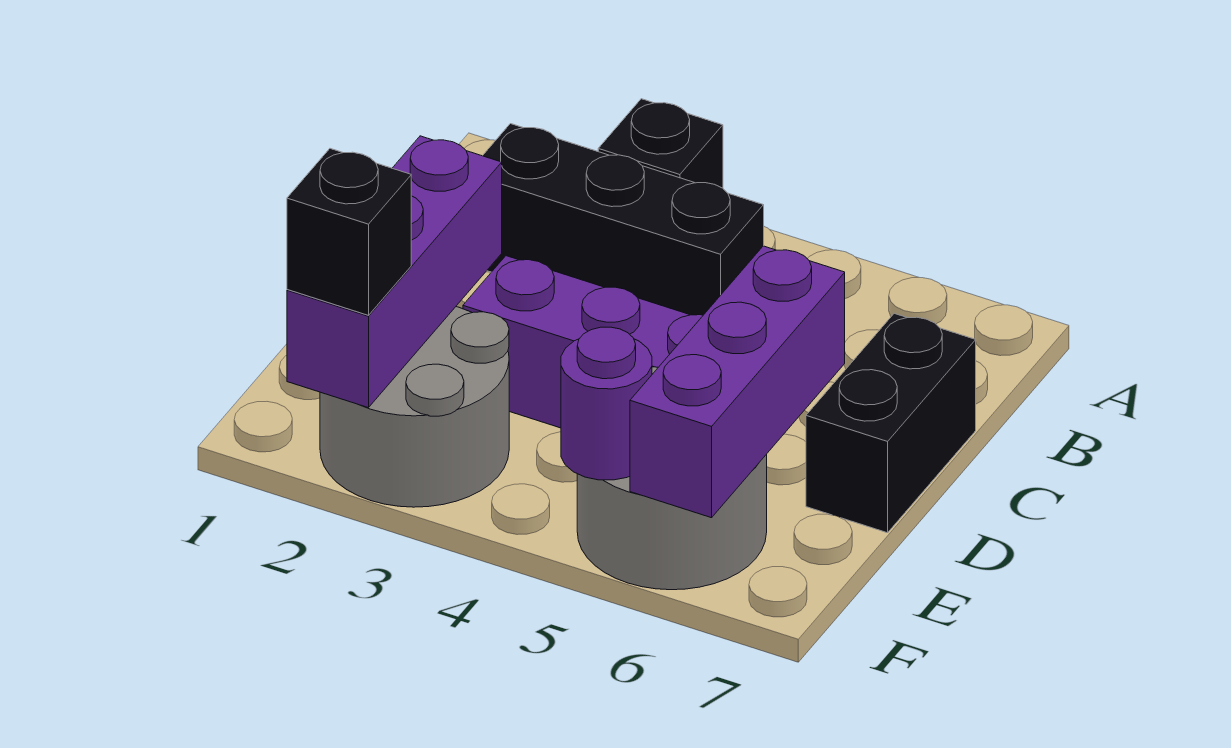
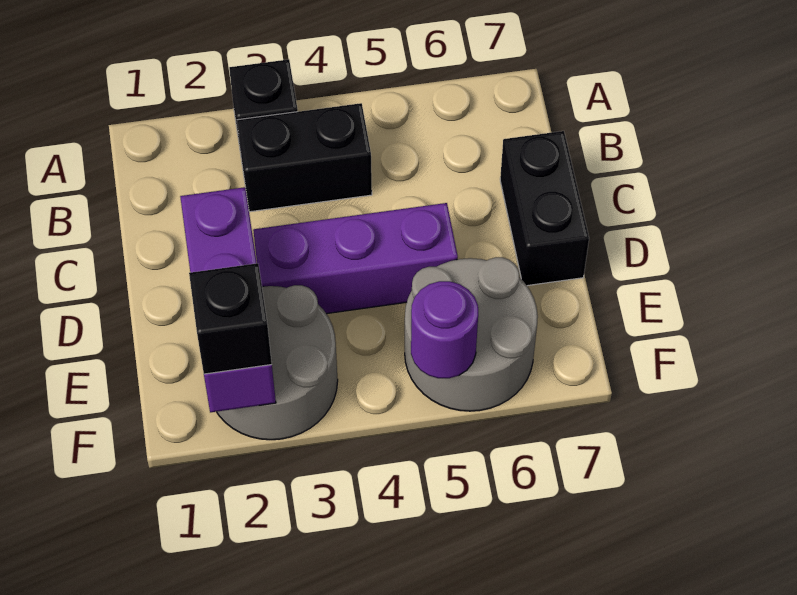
black brick B2:B4 level 1 -> black brick B3:B4 level 1
purple brick D6:F6 level 2 -> none

